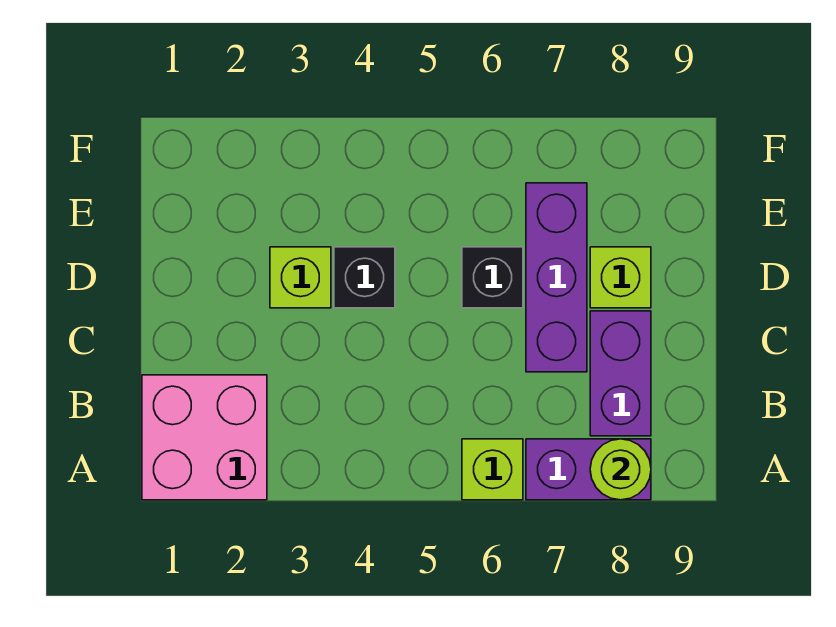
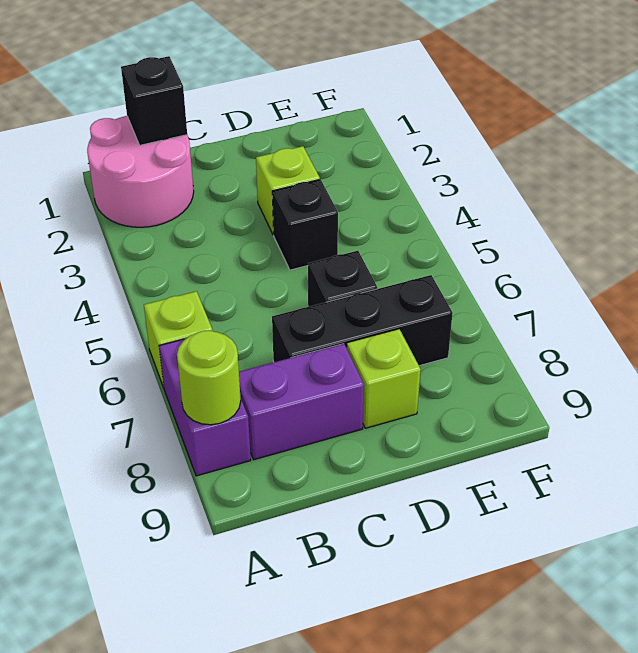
pink brick A1:B2 level 1 -> pink round brick A1:B2 level 1
none -> black brick B1 level 2
purple brick C7:E7 level 1 -> black brick C7:E7 level 1

